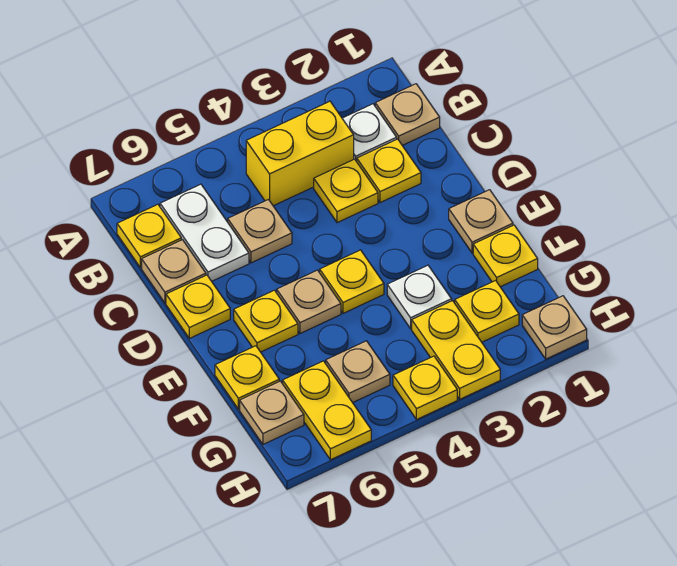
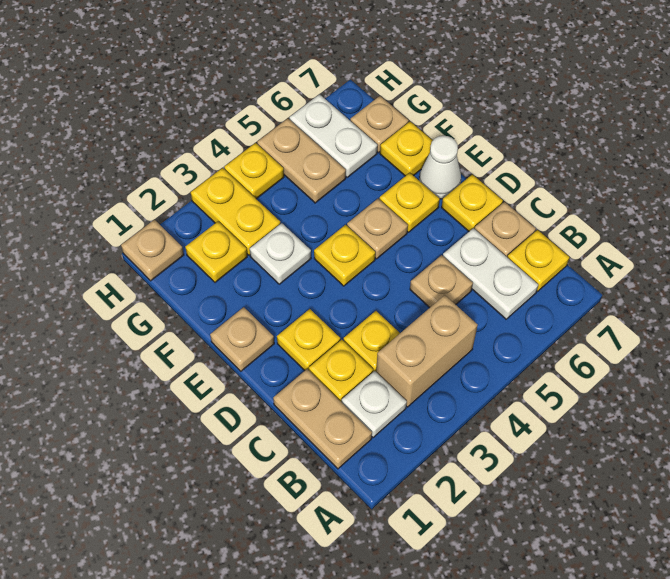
tan plate B1 level 1 -> tan plate B1:C1 level 1
yellow brick B3:B4 level 1 -> tan brick B3:B4 level 1
none -> white cone E7 level 1
yellow plate F1 level 1 -> yellow plate D2 level 1
tan plate G5 level 1 -> tan plate G5:H5 level 1
yellow plate G6:H6 level 1 -> white plate G6:H6 level 1

